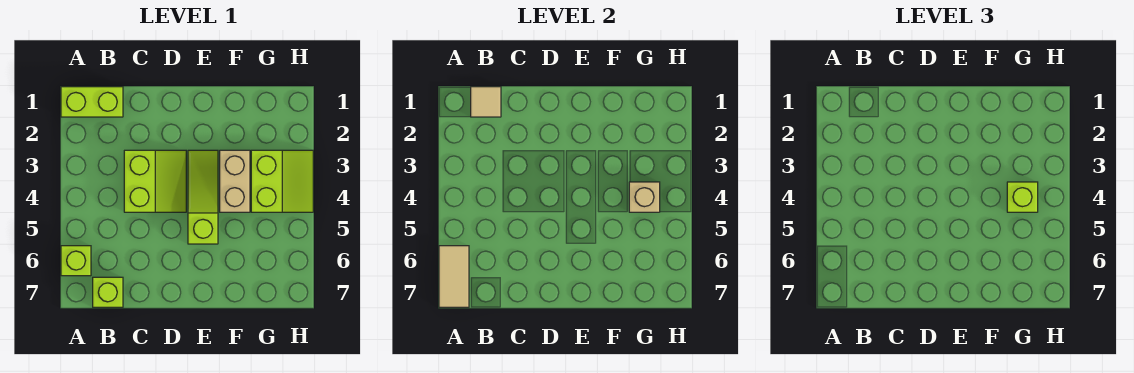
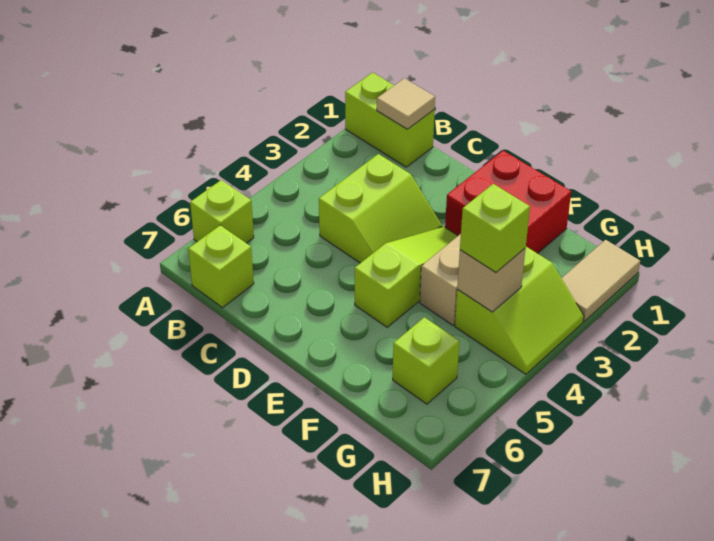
tan tile A6:A7 level 2 -> tan tile H1:H2 level 1
none -> red brick E1:F2 level 1
none -> lime brick G6 level 1

